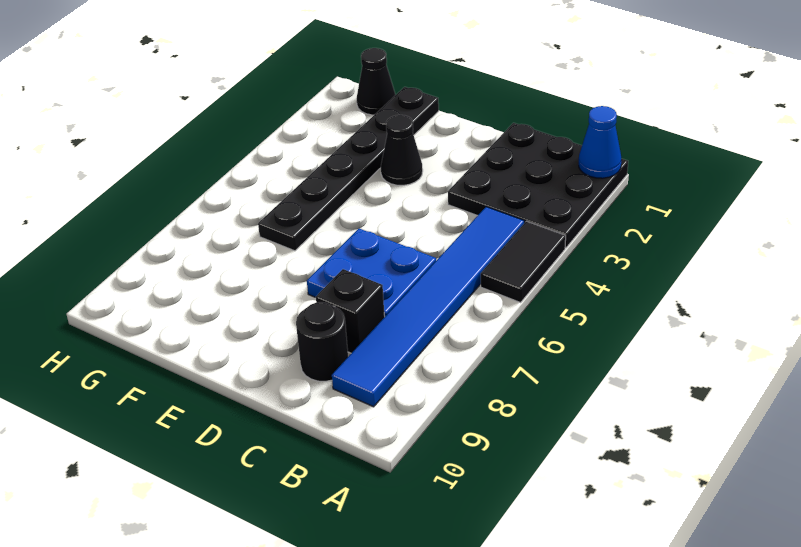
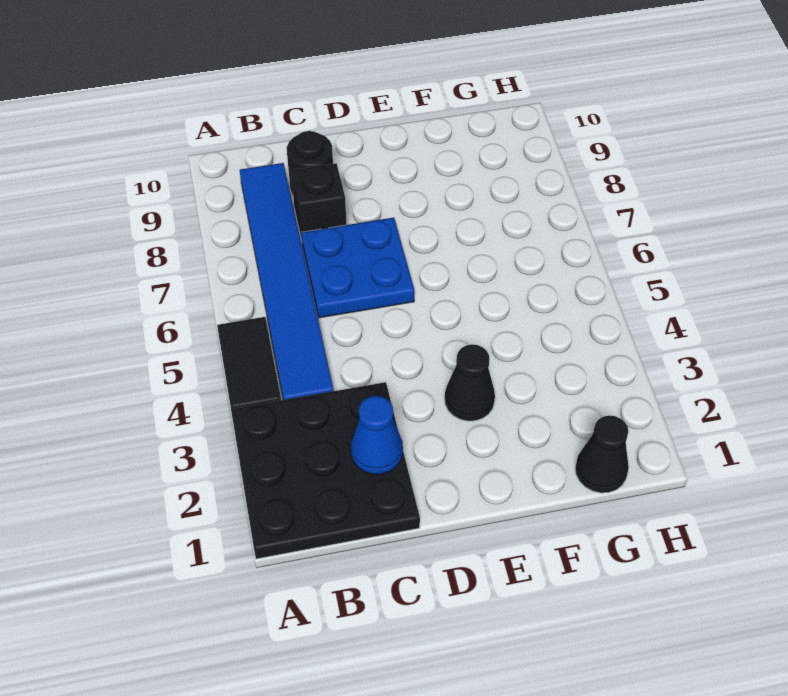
blue cone A1 level 2 -> blue cone C2 level 2
black plate F1:F6 level 1 -> none

